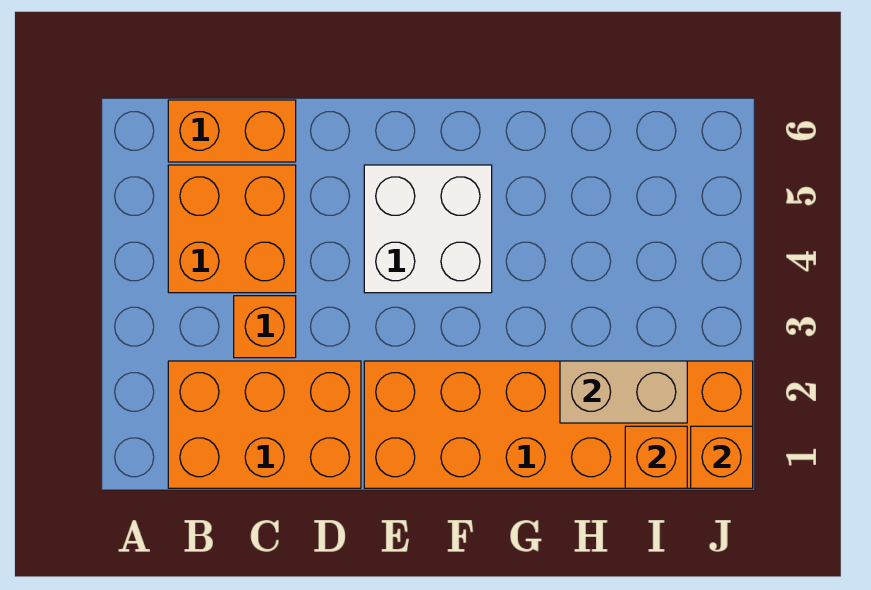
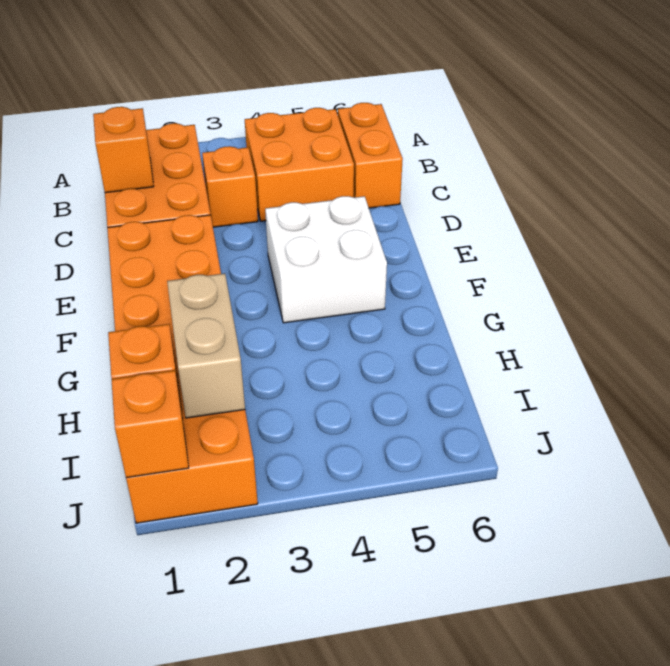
none -> orange brick C1 level 2

